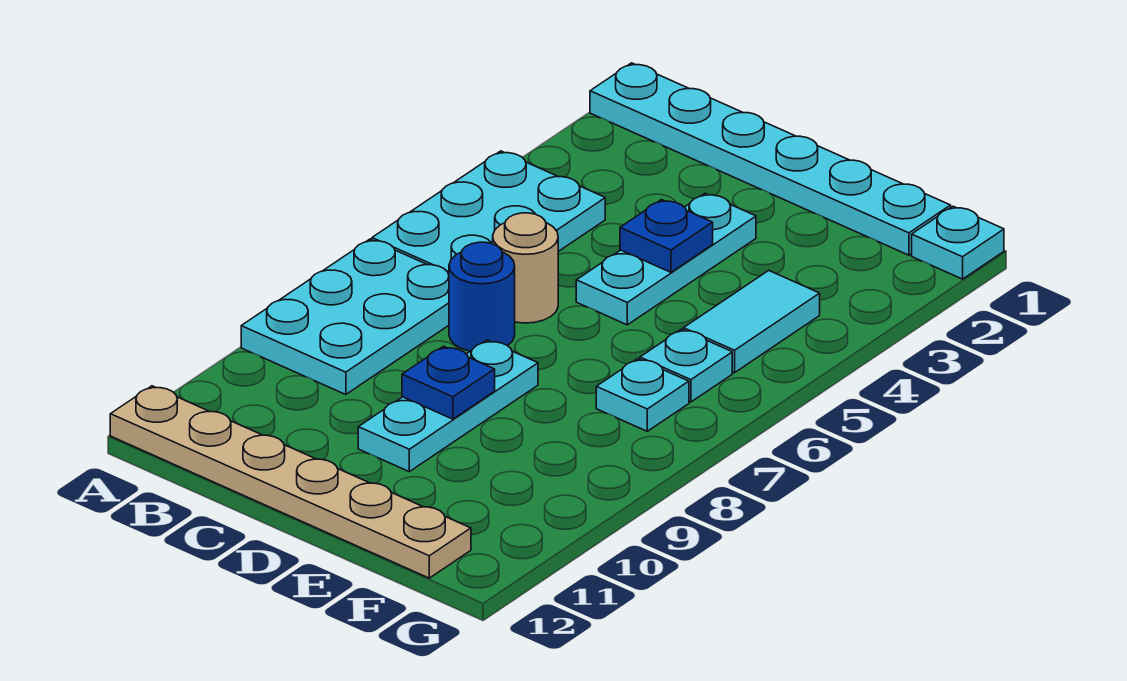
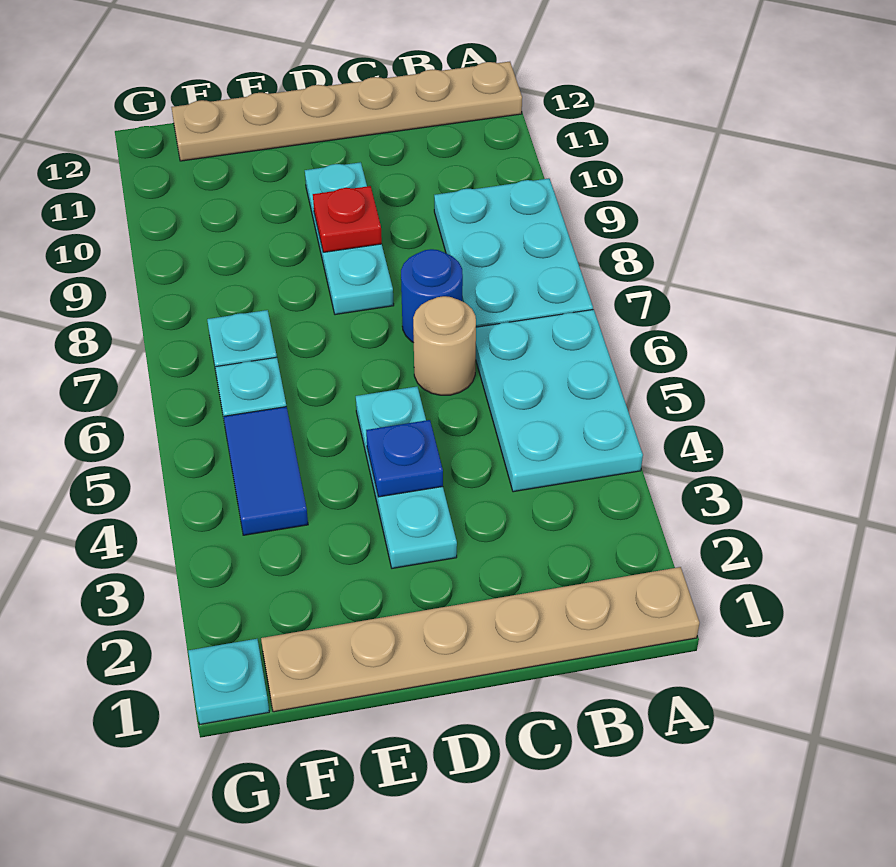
cyan plate A1:F1 level 1 -> tan plate A1:F1 level 1
blue plate D9 level 2 -> red plate D9 level 2
cyan tile F4:F5 level 1 -> blue tile F4:F5 level 1

